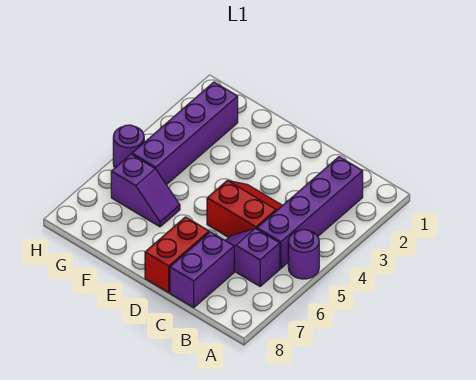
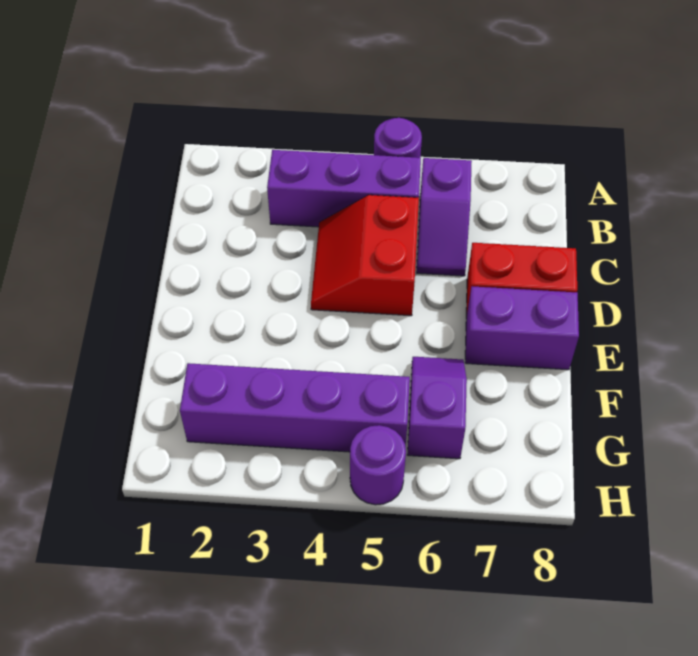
purple brick B2:B5 level 1 -> purple brick B3:B5 level 1
purple brick C7:C8 level 1 -> purple brick E7:E8 level 1

